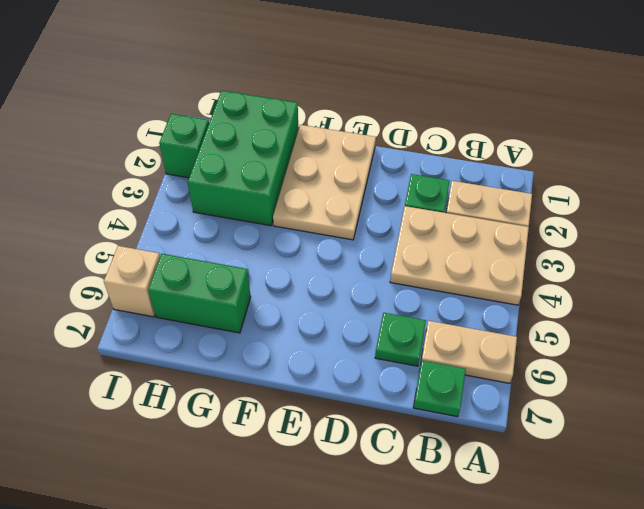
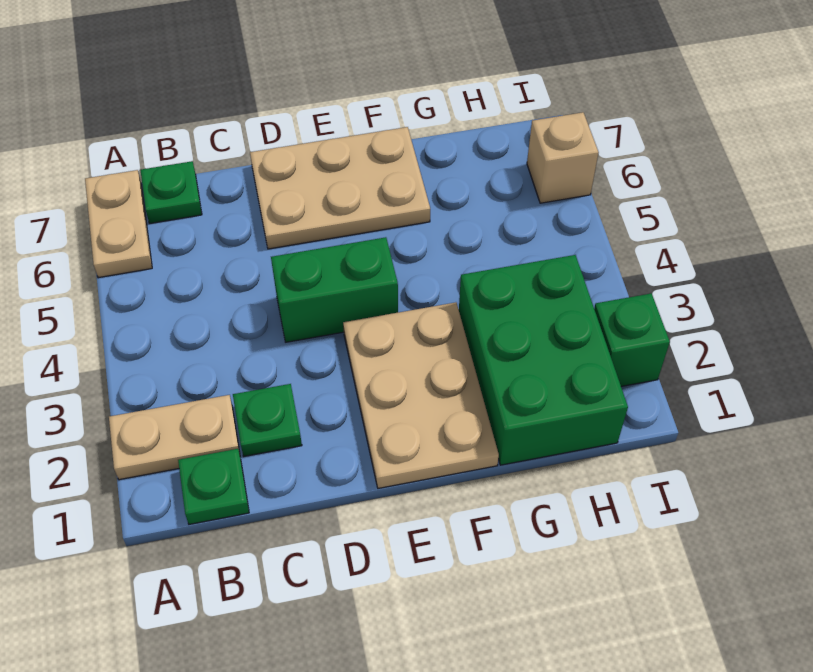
tan plate A3:C4 level 1 -> tan plate D6:F7 level 1
tan plate A6:B6 level 1 -> tan plate A6:A7 level 1
green plate C6 level 1 -> green plate B1 level 1
green brick G6:H6 level 1 -> green brick D4:E4 level 1

